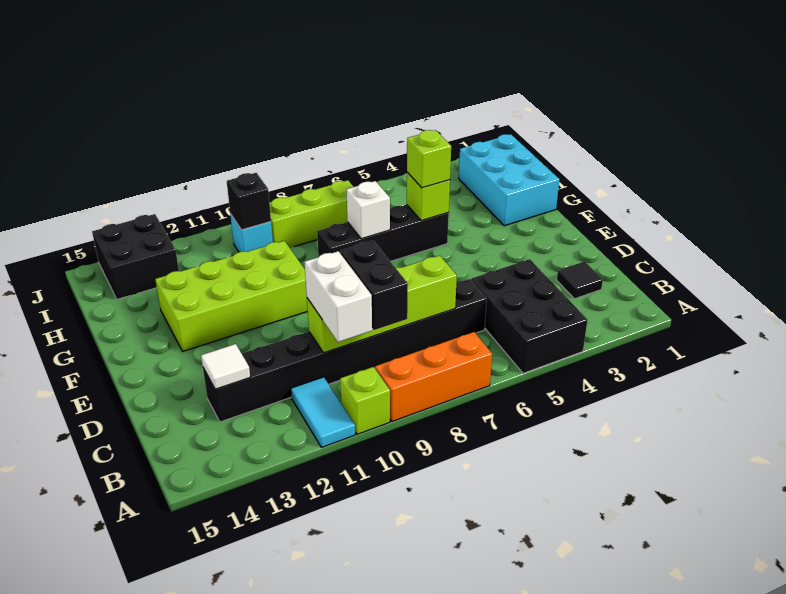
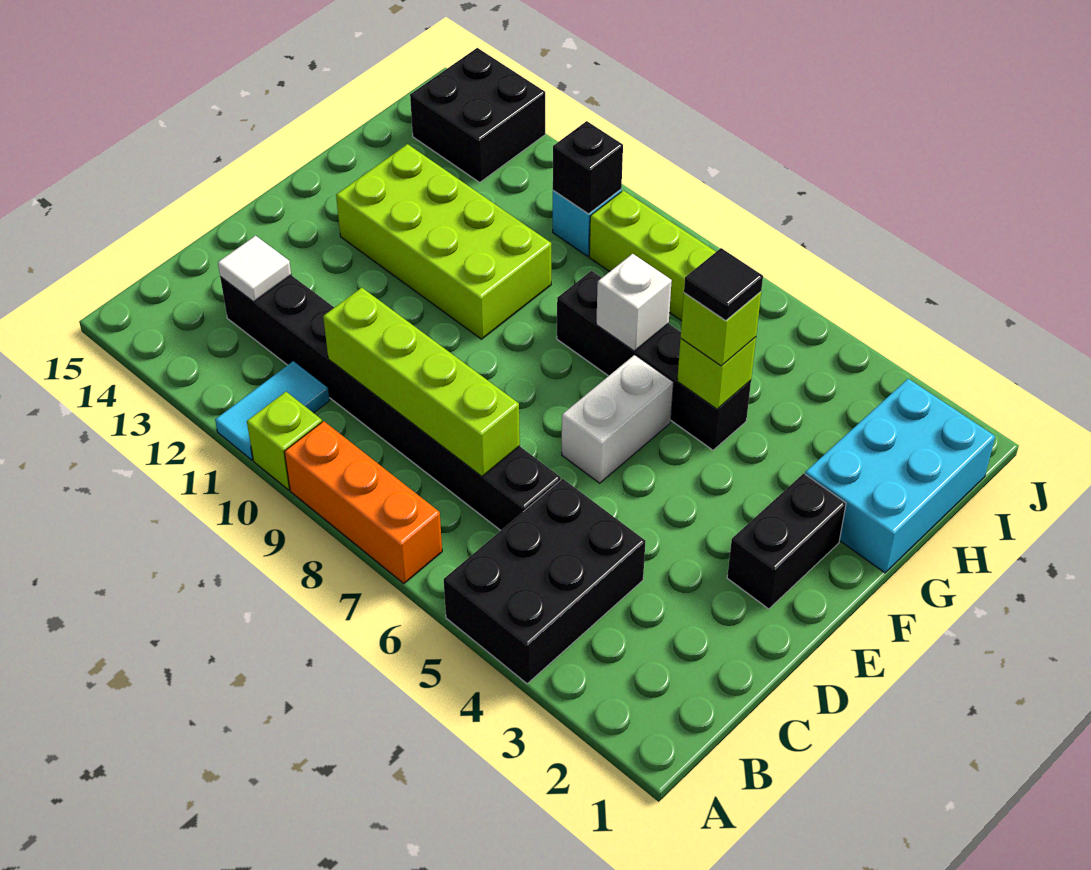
black brick B9:C9 level 3 -> black brick E2:F2 level 1
white brick B10:C10 level 3 -> white brick E6:F6 level 1
black tile C2 level 1 -> black tile G5 level 4

